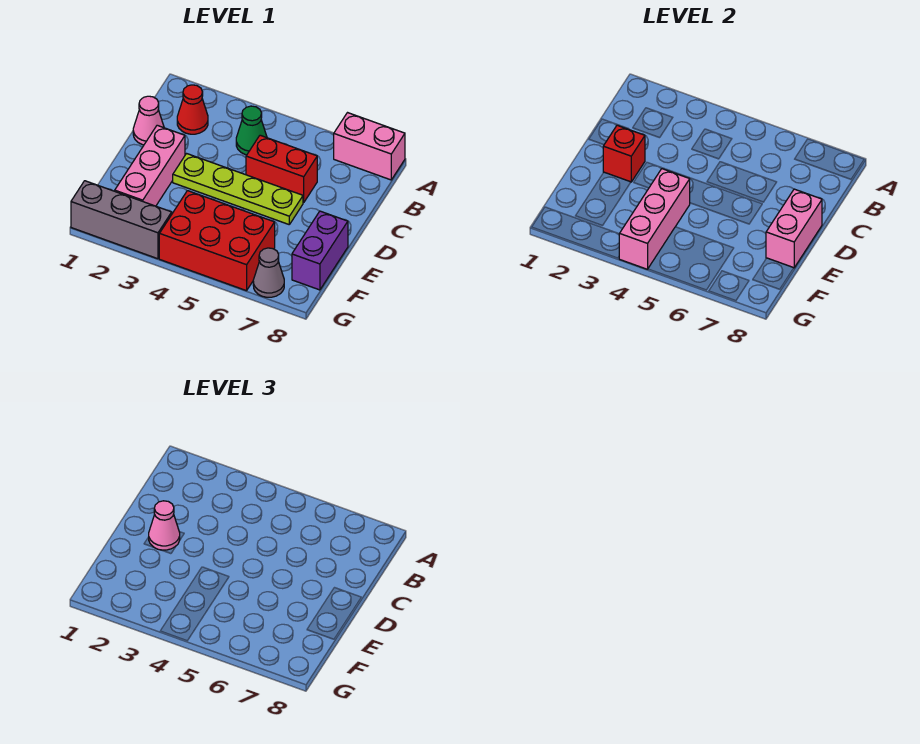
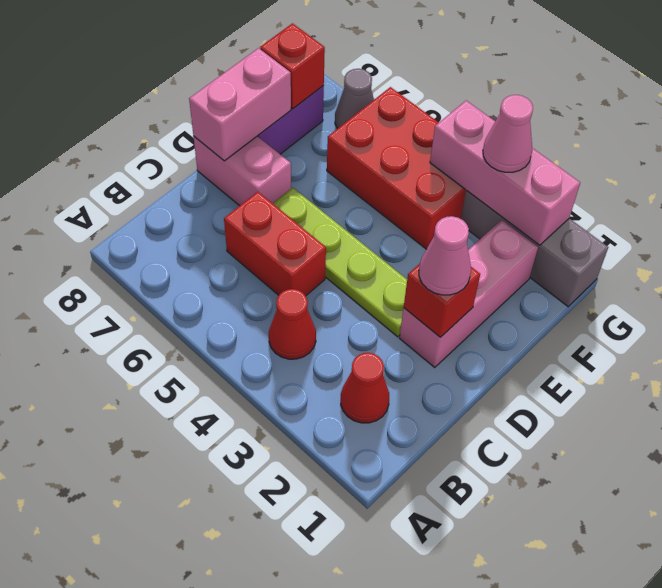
pink brick A7:A8 level 1 -> pink brick D7:D8 level 1
green cone B4 level 1 -> red cone B4 level 1
pink cone C1 level 1 -> pink cone G3 level 3
pink brick E4:G4 level 2 -> pink brick G2:G4 level 2
none -> red brick F8 level 2

